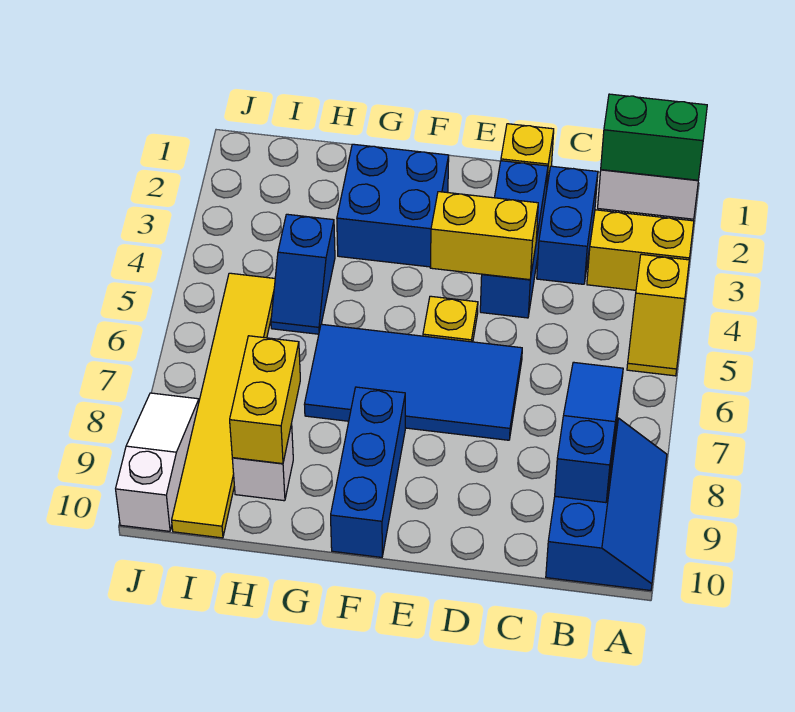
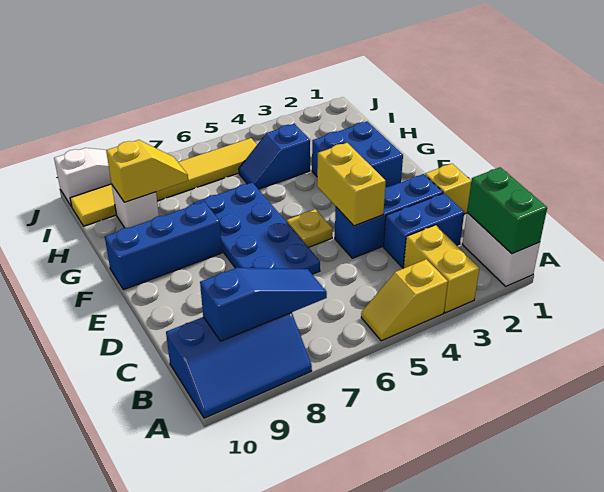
blue tile D6:G7 level 1 -> blue plate D6:G7 level 1
yellow brick H8:H9 level 2 -> yellow slope H8:H9 level 2 top 9

